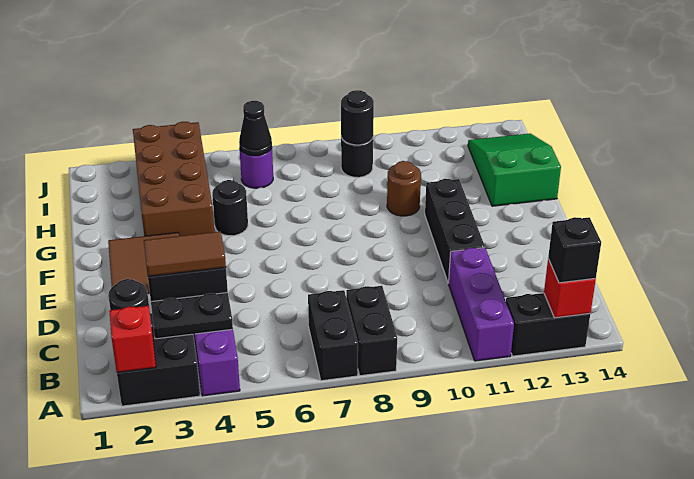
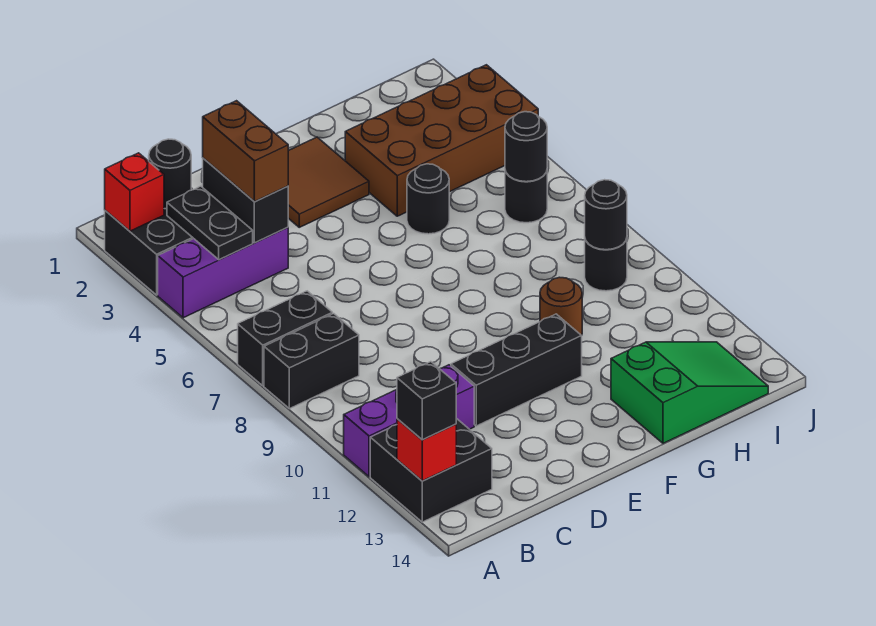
black brick A12:A13 level 1 -> black brick A12:B13 level 1
brown tile C3:C4 level 3 -> brown brick C3:C4 level 3
purple round brick I6 level 1 -> black round brick I6 level 1
black cone I6 level 2 -> black round brick I6 level 2

